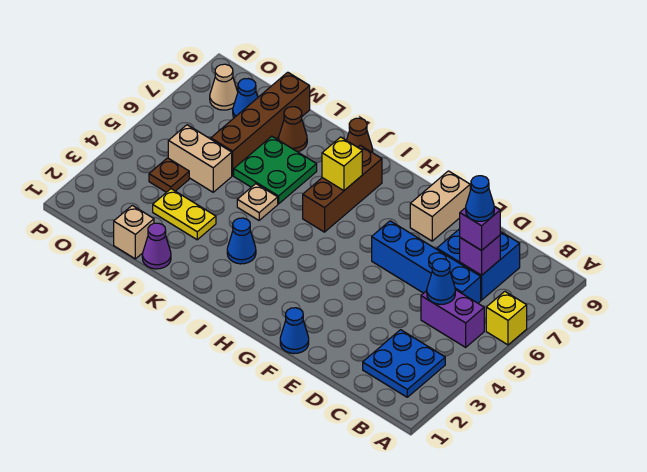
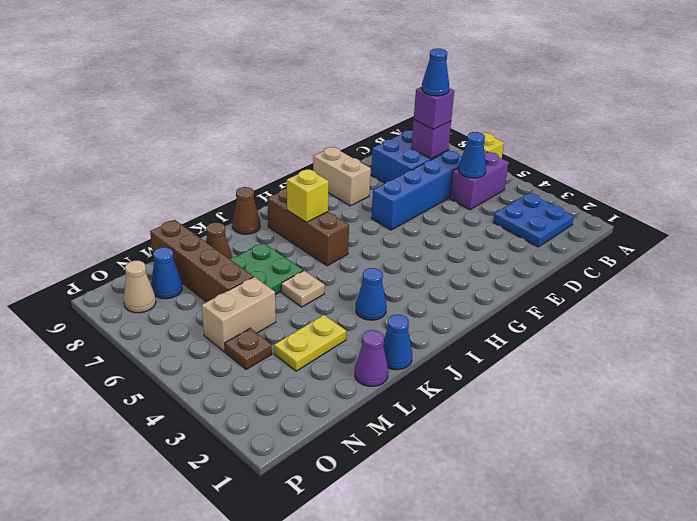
blue cone F1 level 1 -> blue cone K1 level 1
tan brick M1 level 1 -> none

